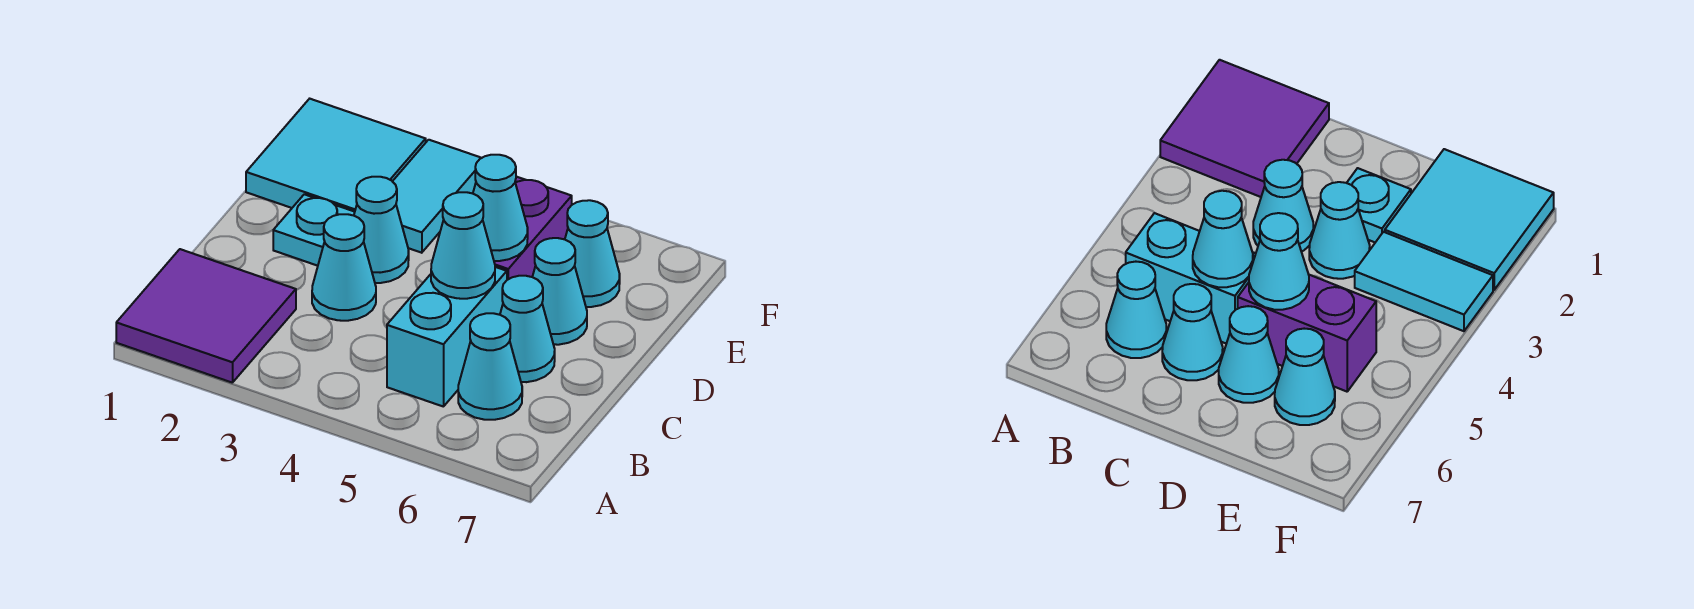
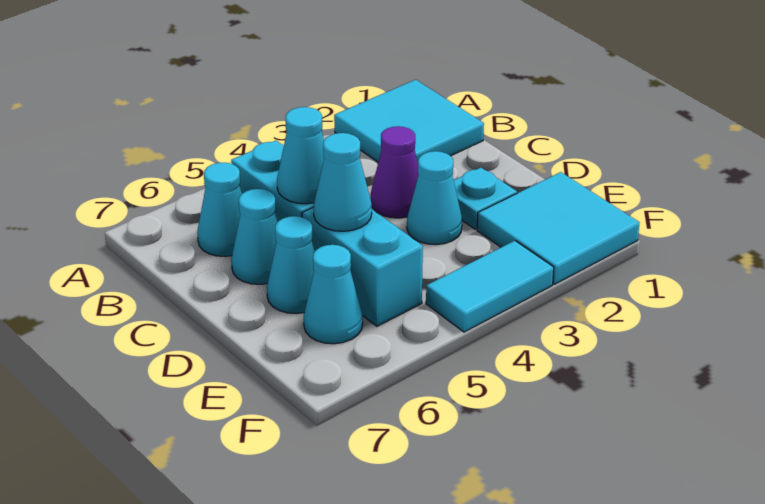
purple tile A1:B2 level 1 -> cyan tile A1:B2 level 1
cyan cone C3 level 1 -> purple cone C3 level 1
purple brick D5:E5 level 1 -> cyan brick D5:E5 level 1
cyan tile E3:F3 level 1 -> cyan tile F3:F4 level 1

